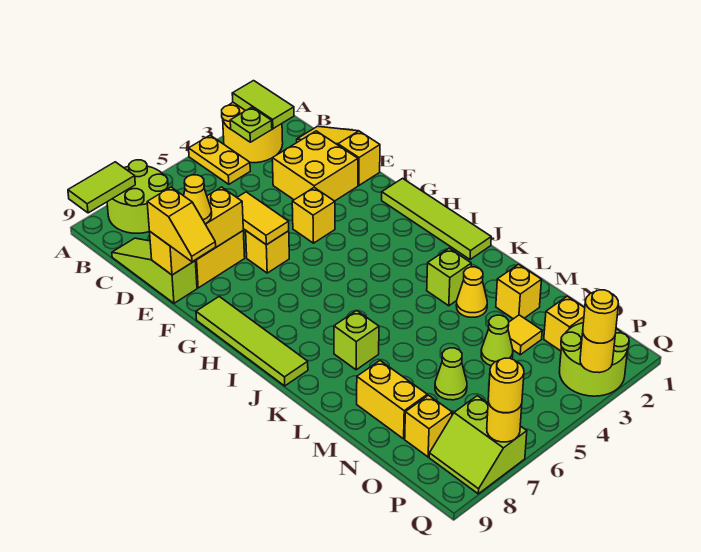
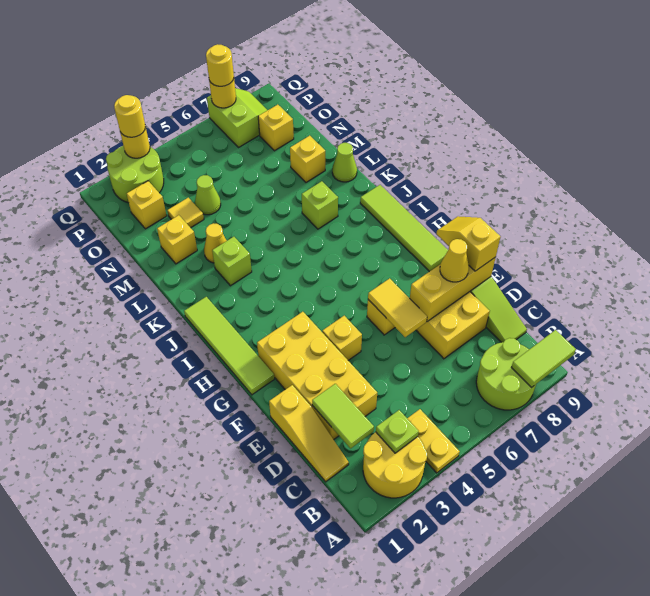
lime tile A2:B2 level 2 -> lime tile C2:D2 level 2
yellow brick D2:E3 level 1 -> yellow brick D2:G3 level 1
yellow brick M8:N8 level 1 -> yellow brick M8 level 1
lime cone N6 level 1 -> lime cone L9 level 1

